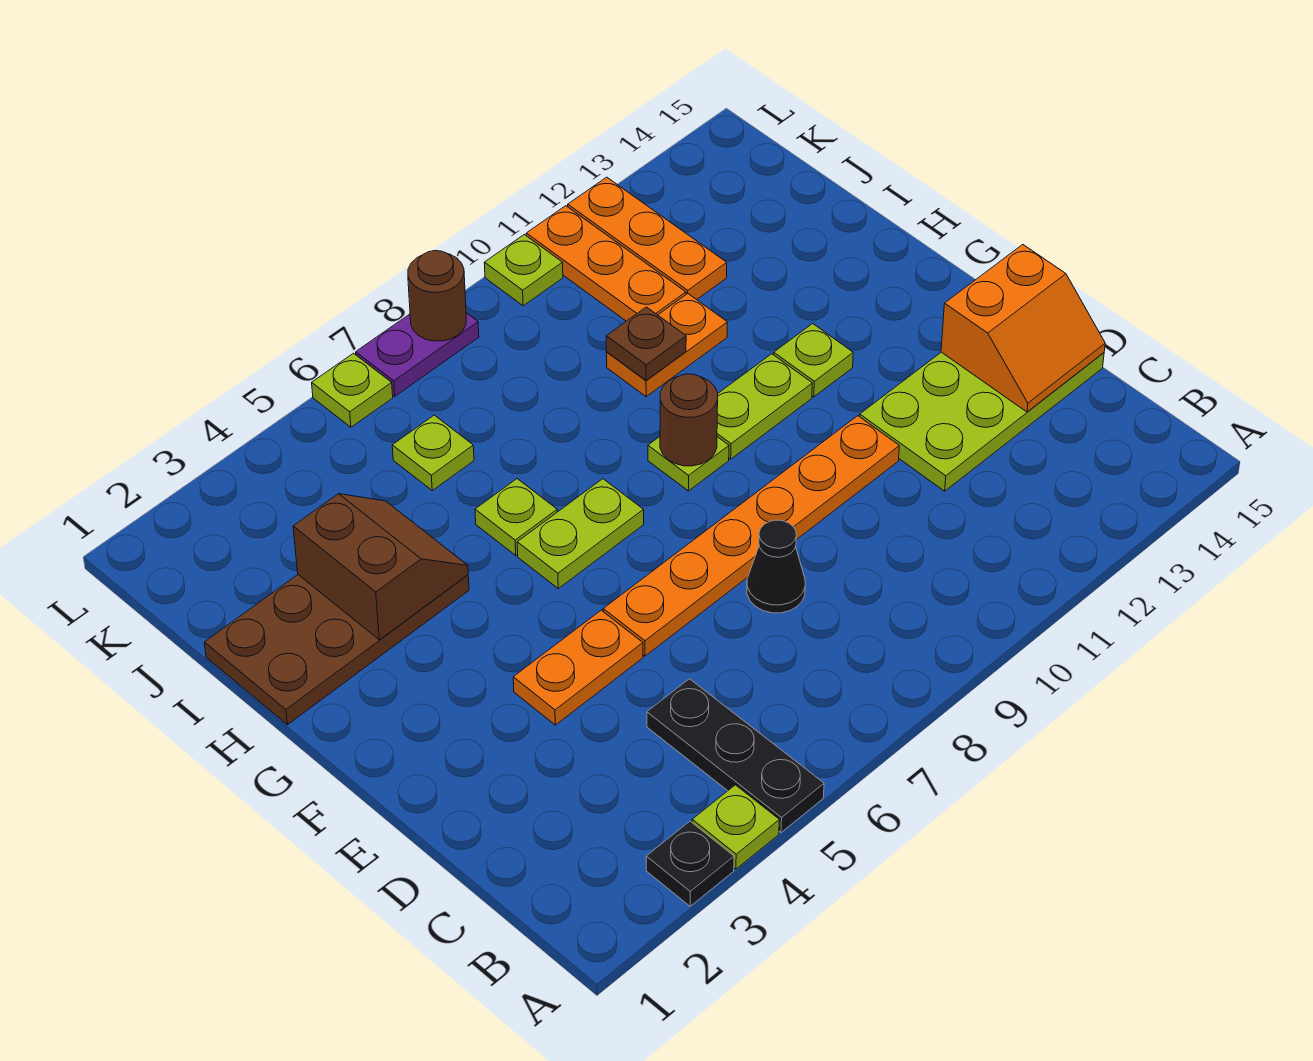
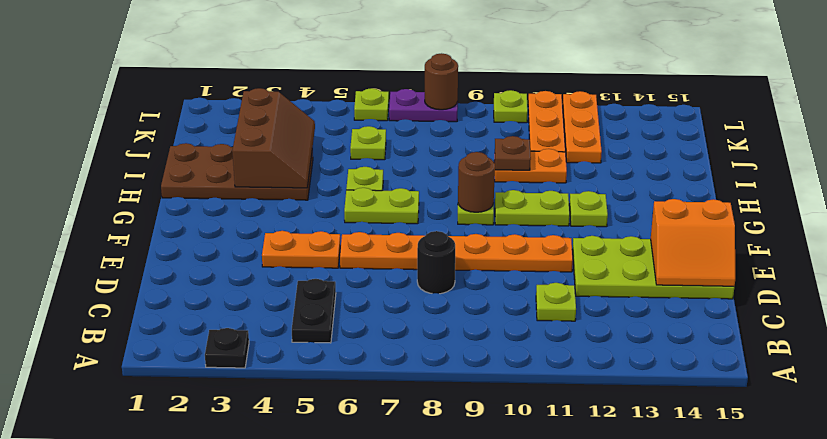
lime plate A4 level 1 -> lime plate C11 level 1
black plate A5:C5 level 1 -> black plate B5:C5 level 1
black cone D8 level 1 -> black round brick D8 level 1
brown slope H3:I4 level 2 top 3 -> brown slope H3:J4 level 2 top 3

